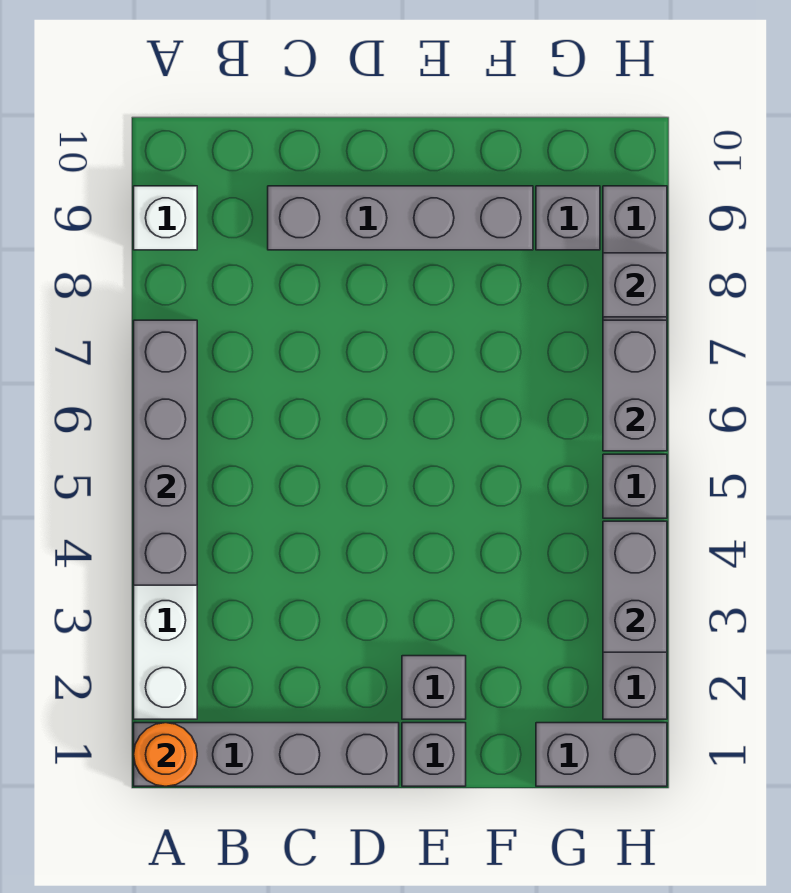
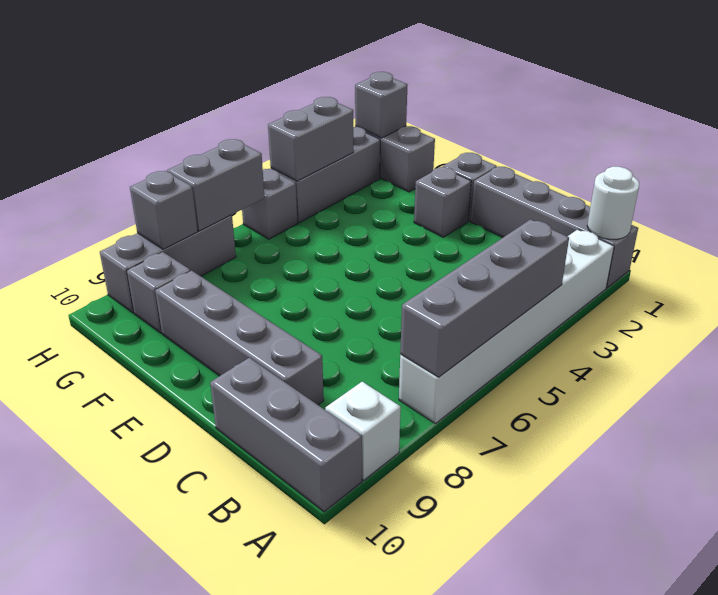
orange round brick A1 level 2 -> white round brick A1 level 2
none -> grey brick A10:C10 level 1
none -> grey brick H1 level 2

